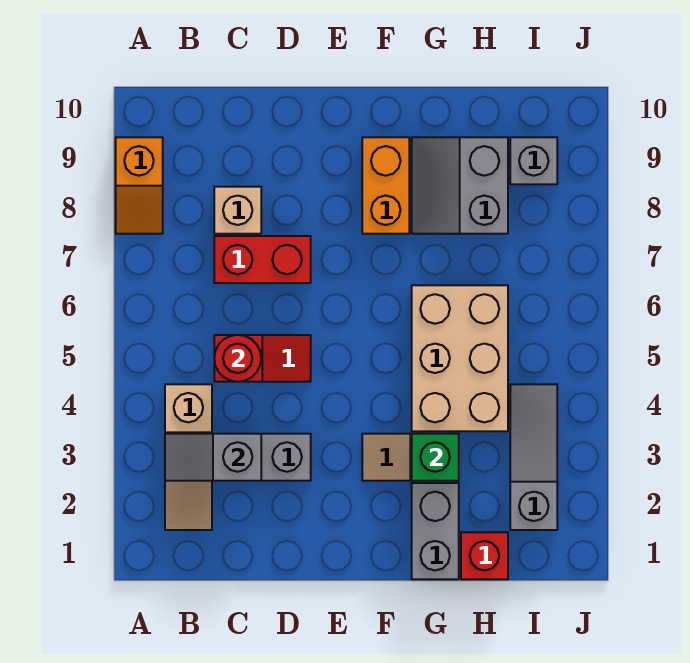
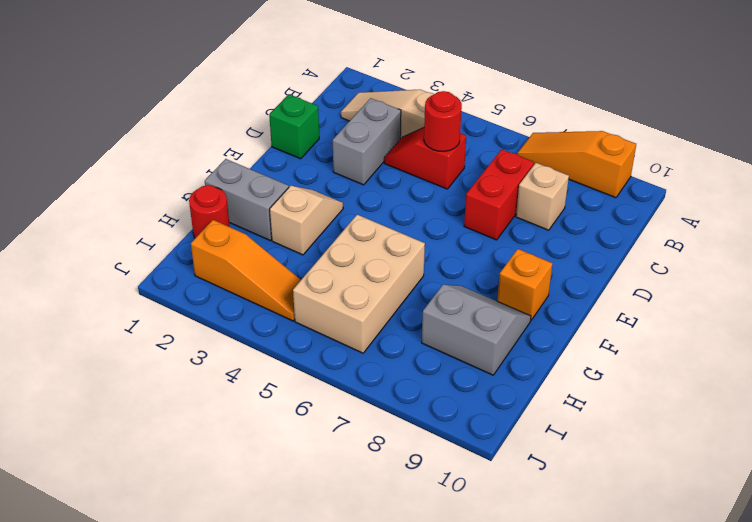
orange slope A8:A9 level 1 top 9 -> orange slope A7:A9 level 1 top 9
grey slope B3:C3 level 2 top C -> none
red slope C5:D5 level 1 top C -> red slope C4:C5 level 1 top 5
orange brick F8:F9 level 1 -> orange brick F9 level 1
green brick G3 level 2 -> green brick D1 level 1
tan brick G4:H6 level 1 -> tan brick G5:I6 level 1
red brick H1 level 1 -> red round brick H1 level 1
grey slope I2:I4 level 1 top 2 -> orange slope I2:I4 level 1 top 2
grey brick I9 level 1 -> none

